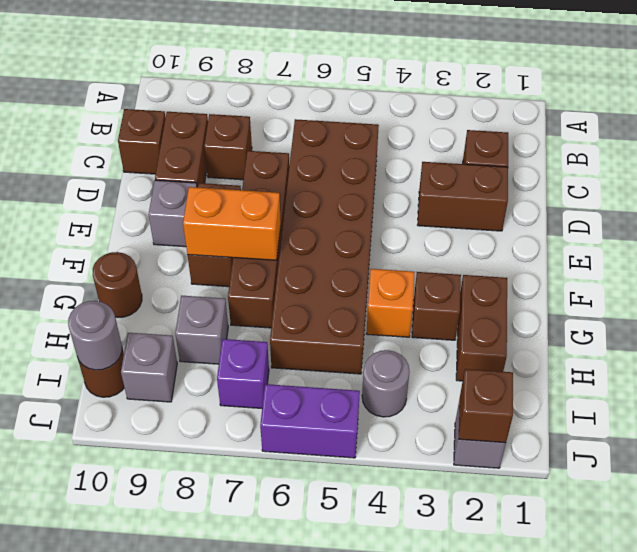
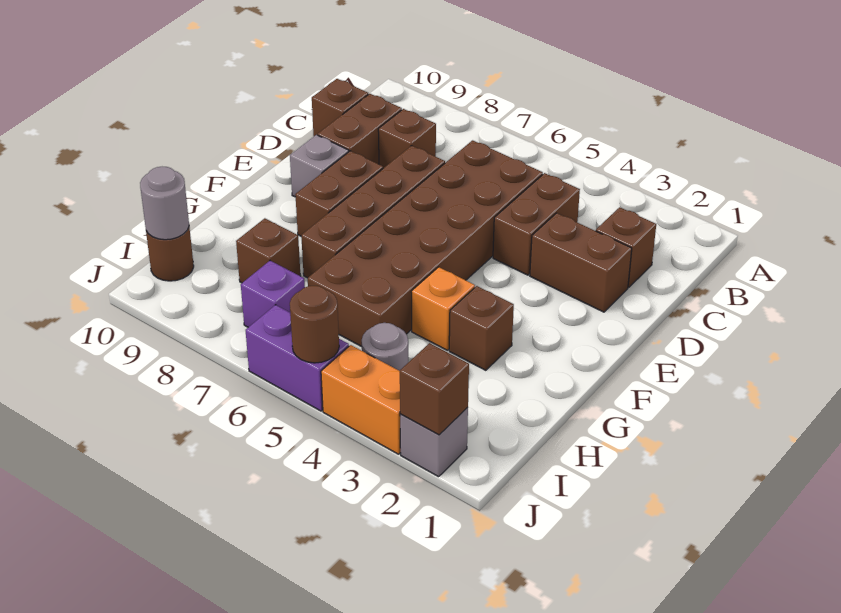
orange brick F7:F8 level 2 -> orange brick J3:J4 level 1
brown brick G2:H2 level 1 -> brown brick C4:D4 level 1
brown round brick G10 level 1 -> brown round brick J5 level 2
grey brick H8 level 1 -> brown brick H8 level 1
grey brick I9 level 1 -> none

